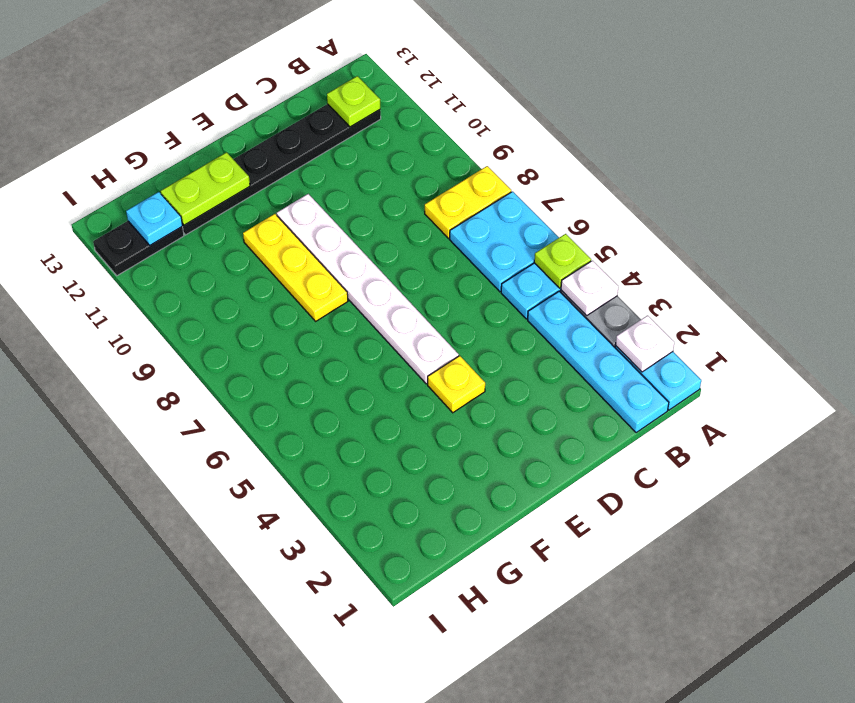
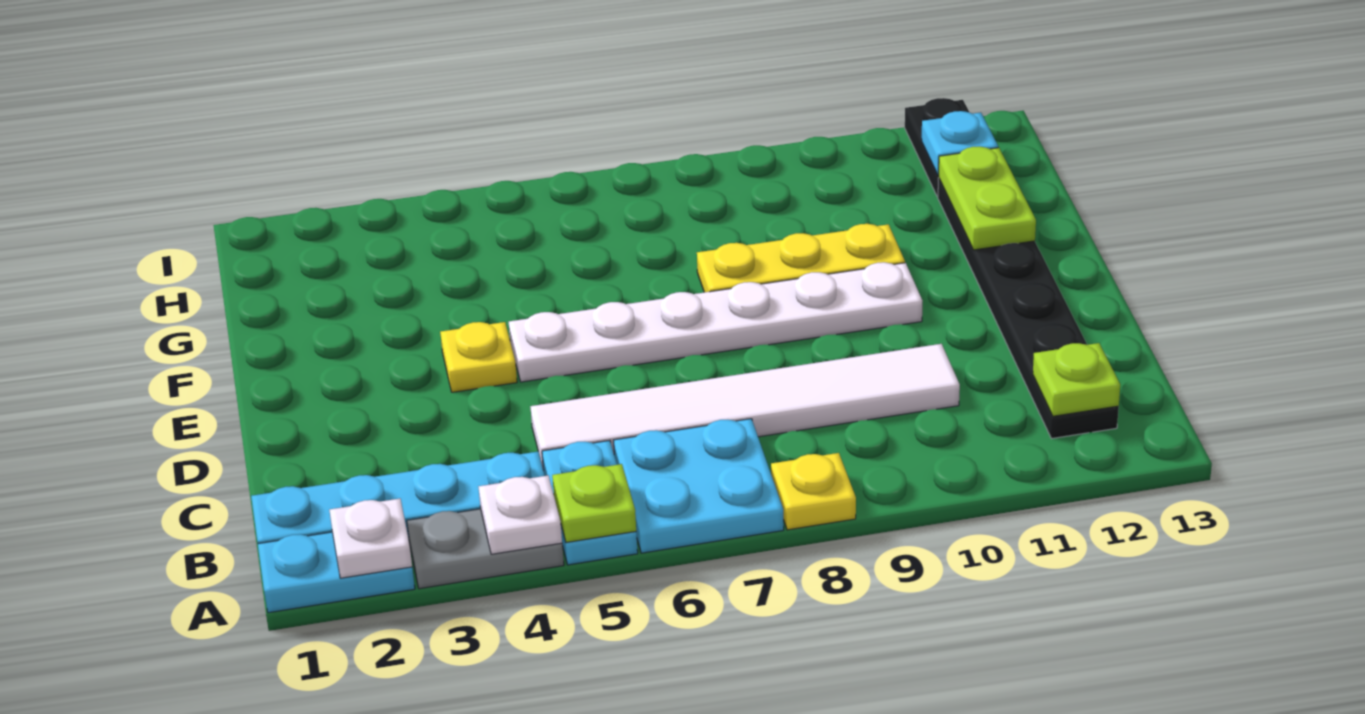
yellow plate A8:B8 level 1 -> yellow plate A8 level 1
none -> white tile C5:C10 level 1

